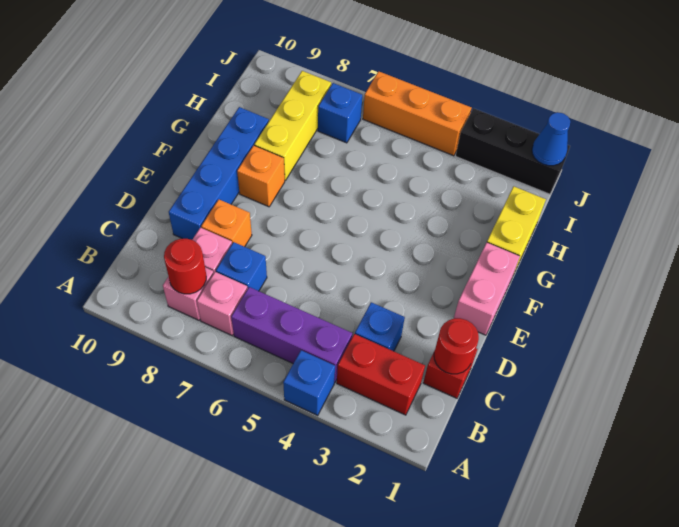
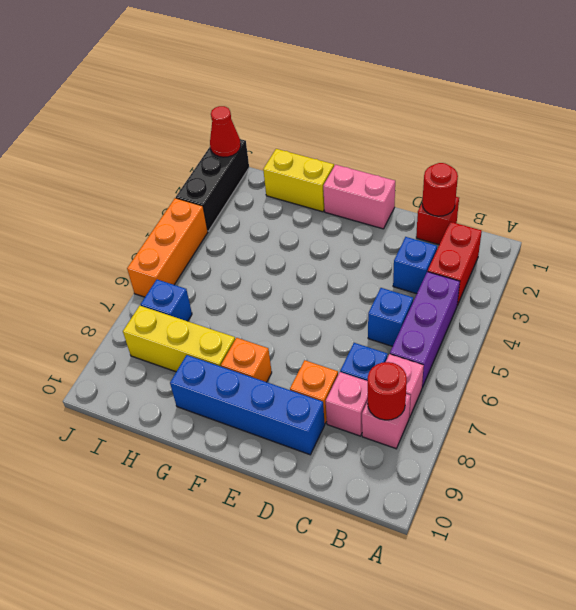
blue brick A4 level 1 -> blue brick C5 level 1
blue cone J1 level 2 -> red cone J1 level 2

